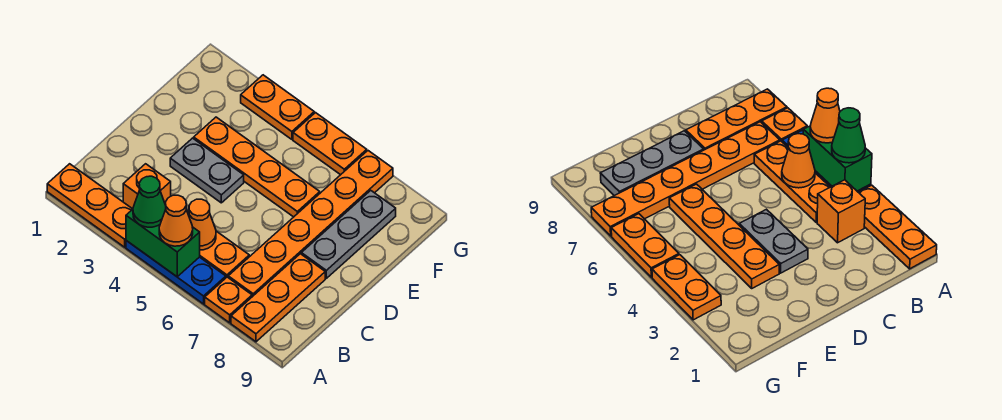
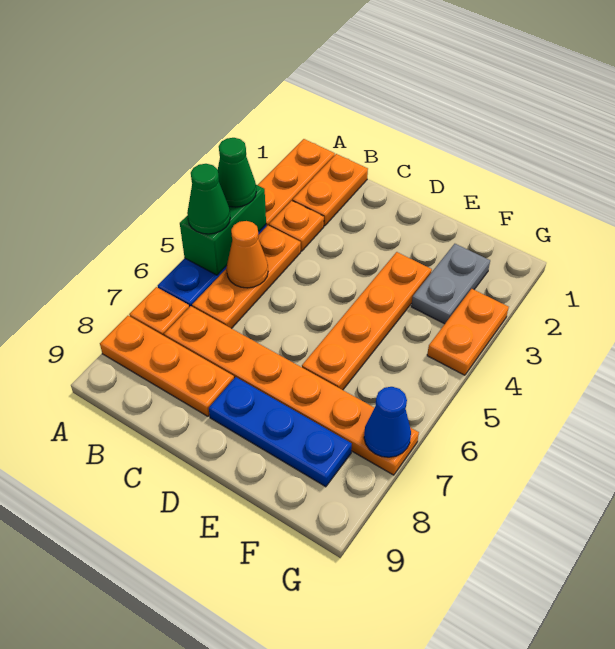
orange cone A5 level 3 -> green cone A5 level 3
orange brick B3 level 1 -> orange plate B3 level 1
grey plate D3:D4 level 1 -> grey plate F2:F3 level 1
grey plate D8:F8 level 1 -> blue plate D8:F8 level 1
orange plate G5:G6 level 1 -> orange plate B1:B2 level 1
none -> blue cone G7 level 2

